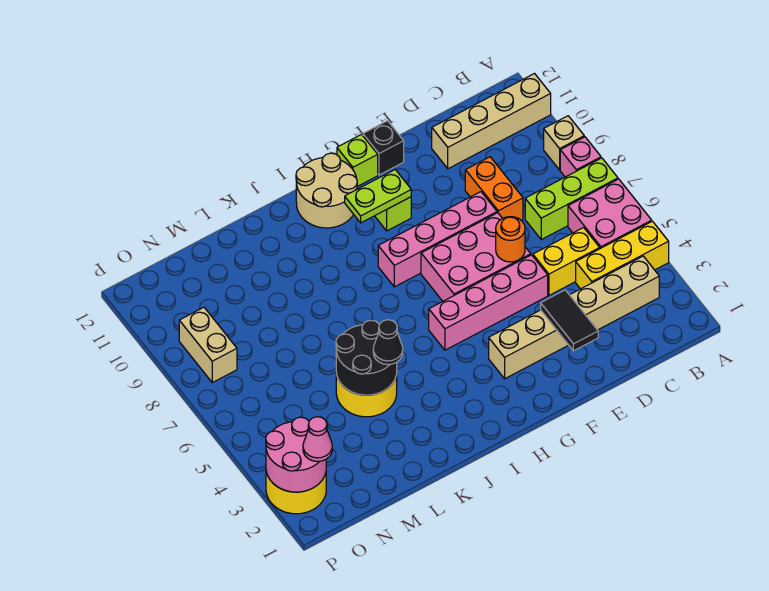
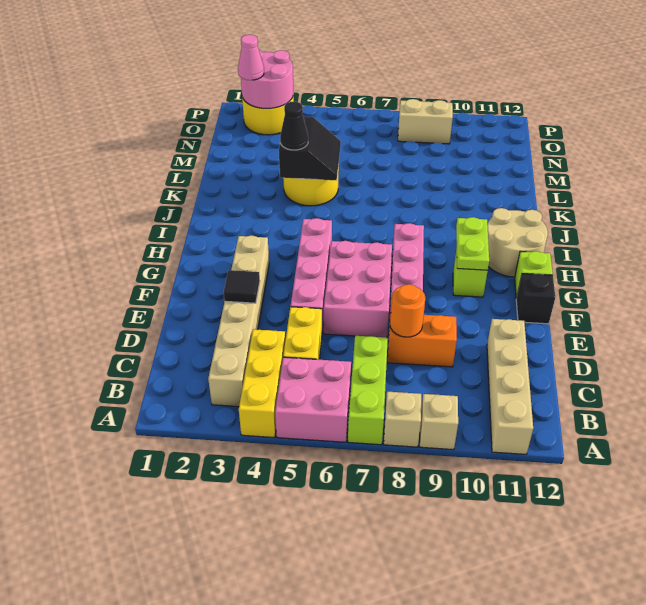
pink brick A8 level 1 -> tan brick A8 level 1
black tile E2:E3 level 2 -> black tile E3 level 2
orange round brick E6 level 2 -> orange round brick D8 level 2
black round brick K4:L5 level 2 -> black slope K4:L5 level 2 top 4

